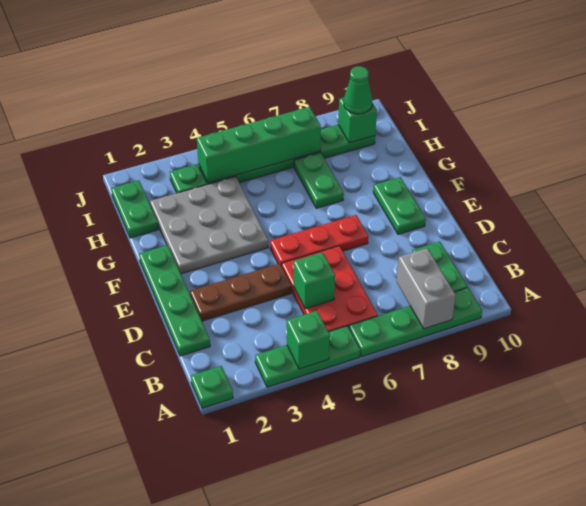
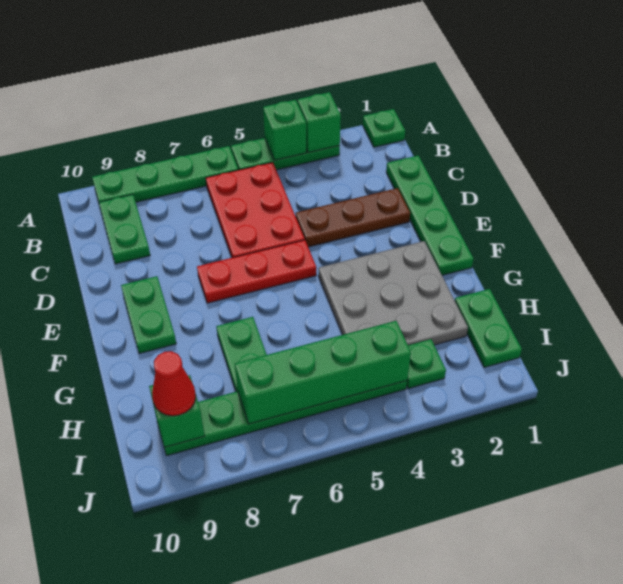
grey brick A8:B8 level 2 -> none
green brick C5 level 2 -> green brick A3 level 2
green cone I9 level 3 -> red cone I9 level 3

